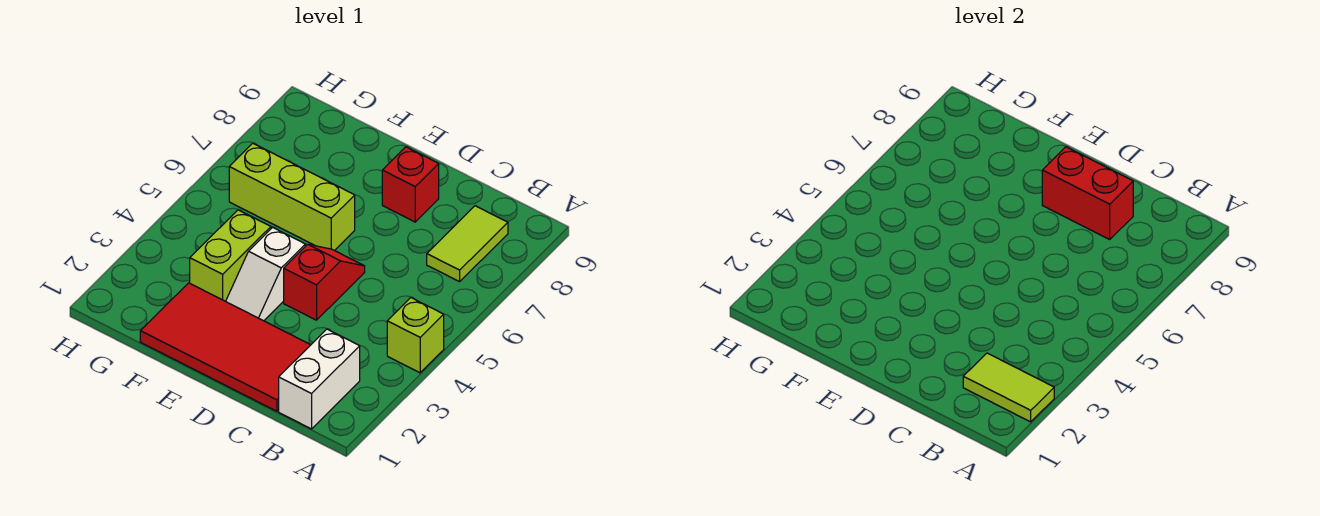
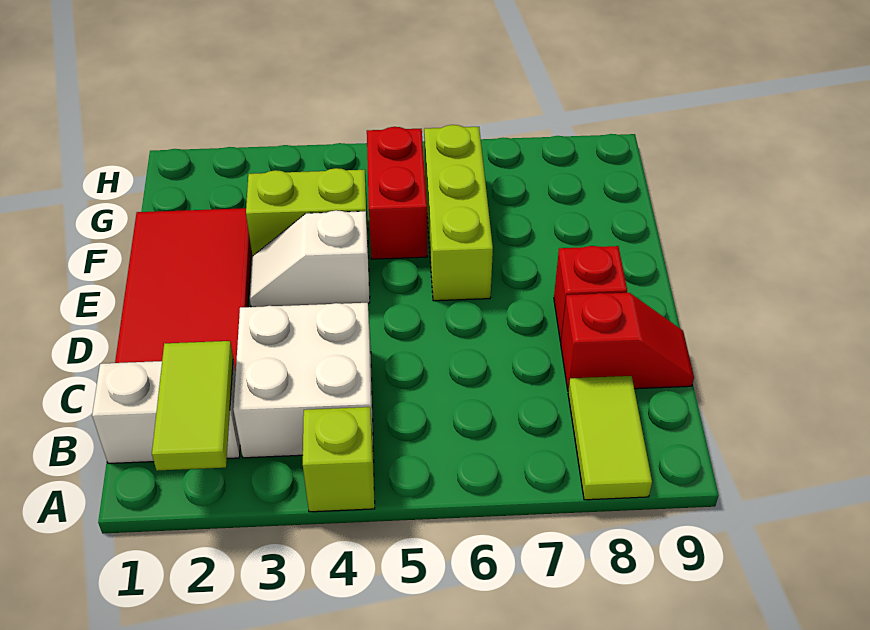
none -> white brick B3:C4 level 1
lime tile B7:B8 level 1 -> lime tile A8:B8 level 1
red brick C8:D8 level 2 -> red brick F5:G5 level 1
red slope D4:D5 level 1 top 4 -> red slope C8:C9 level 1 top 8

